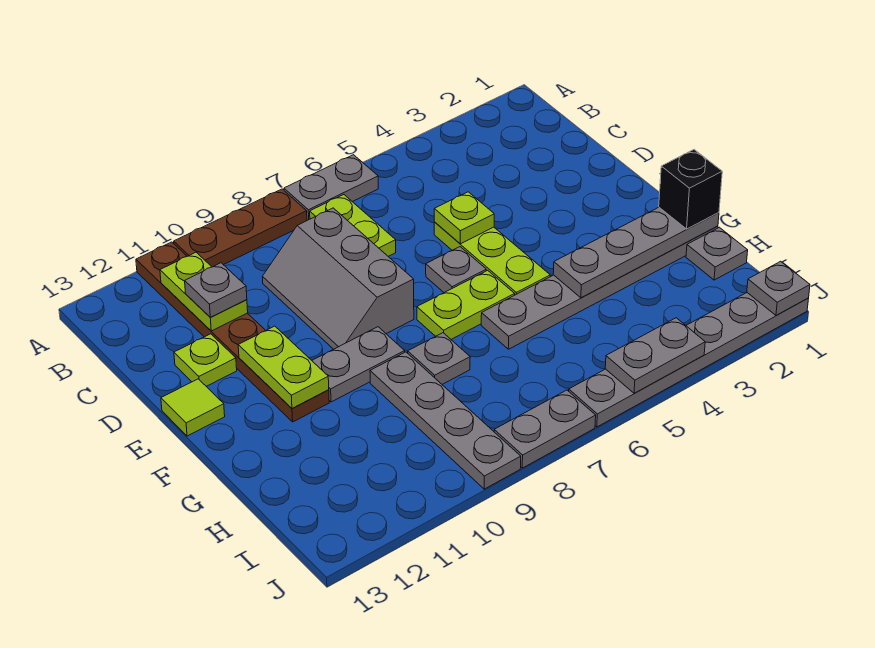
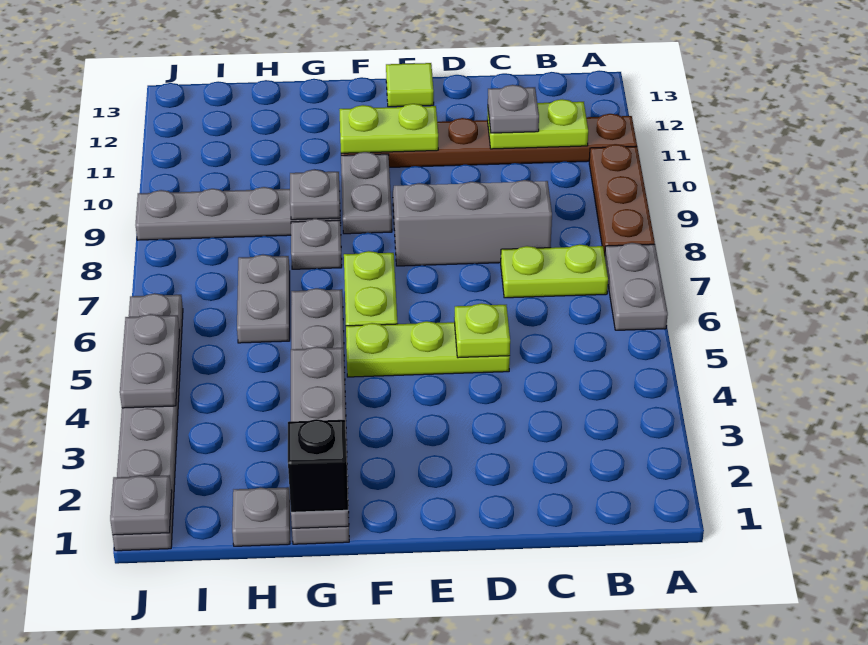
lime plate D12 level 1 -> none
grey plate E6 level 1 -> grey plate G9 level 2
grey plate J7:J8 level 1 -> grey plate H6:H7 level 1

